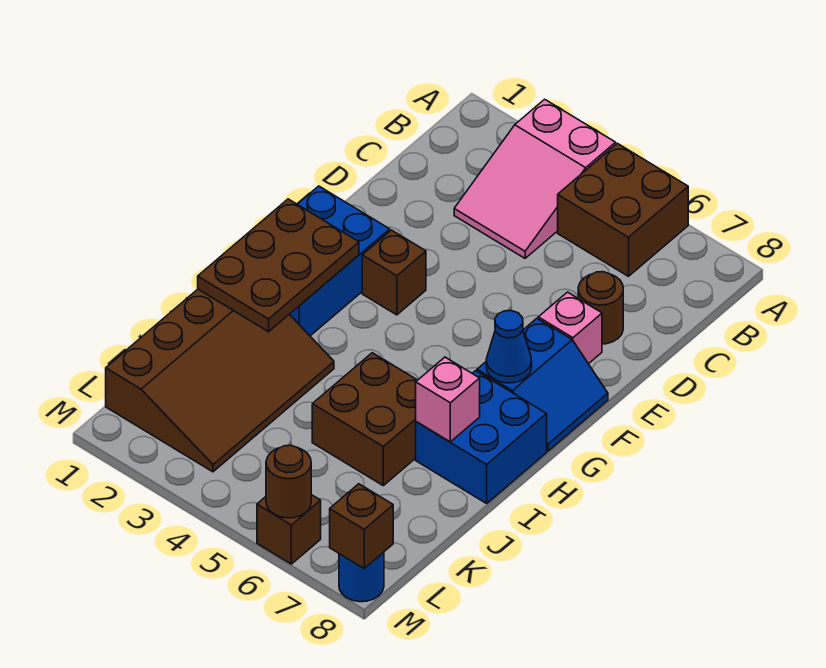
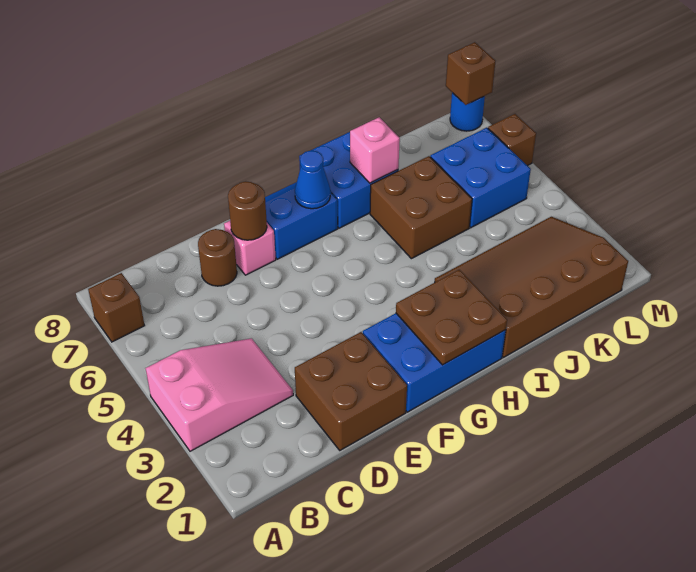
brown brick A5:B6 level 1 -> brown brick D1:E2 level 1
brown brick F3 level 1 -> brown brick A7 level 1
brown plate G1:I2 level 2 -> brown plate G1:H2 level 2
none -> blue brick K5:L6 level 1
brown round brick M6 level 2 -> brown round brick E7 level 2

